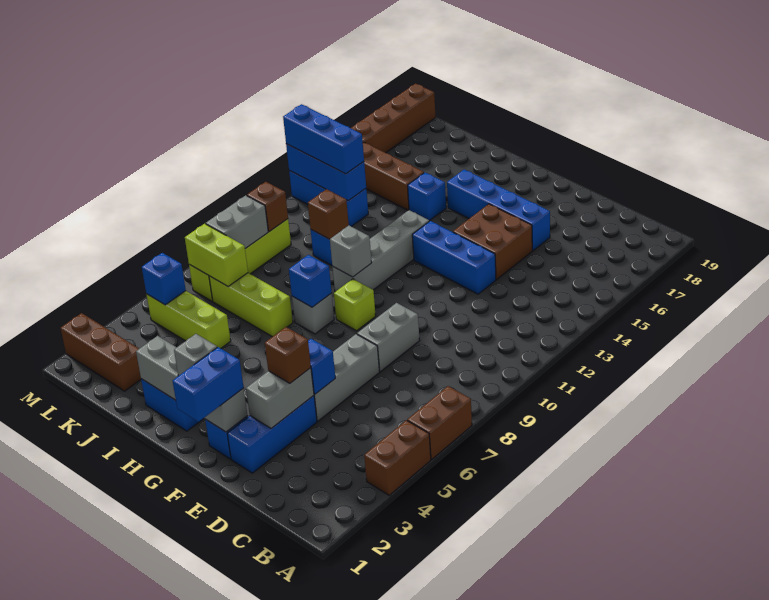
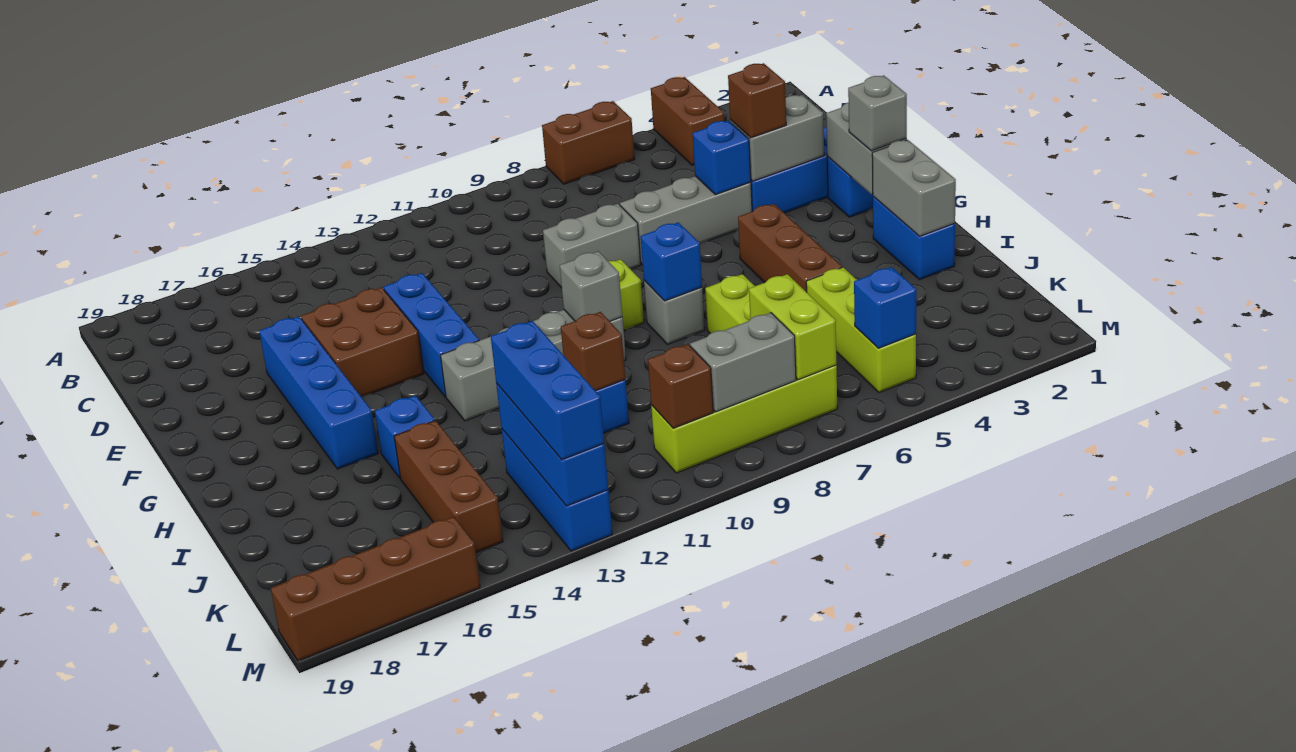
brown brick A4:A5 level 1 -> brown brick A4:B4 level 1
blue brick F1:F2 level 3 -> none
brown brick K2:M2 level 1 -> brown brick G5:I5 level 1

